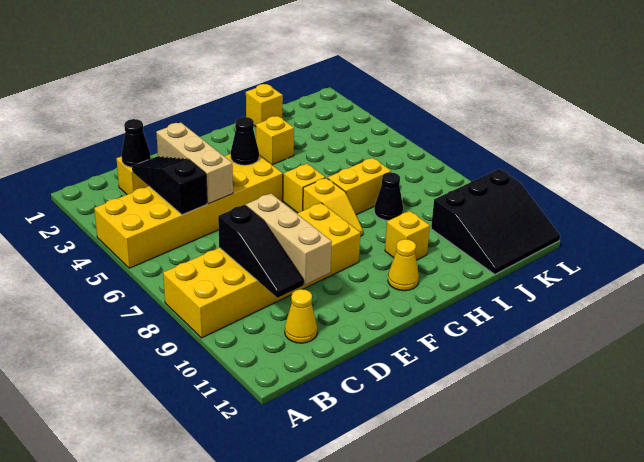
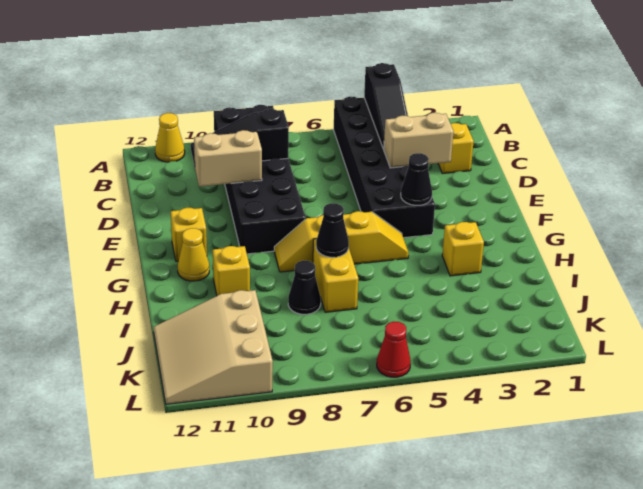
yellow brick A4:F5 level 1 -> black brick A4:F5 level 1
yellow brick A8:F9 level 1 -> black brick A8:F9 level 1
black cone C2 level 2 -> black cone H7 level 2
black slope C3:C5 level 2 top 5 -> black slope A4:C4 level 2 top A
yellow cone C11 level 1 -> yellow cone A11 level 1
tan brick D3:D5 level 2 -> tan brick D3:D4 level 2
tan brick D8:D10 level 2 -> tan brick D9:D10 level 2
yellow brick I1 level 1 -> yellow brick F11 level 1
black slope J10:L12 level 1 top 10 -> tan slope J10:L12 level 1 top 10
none -> red cone L6 level 1

